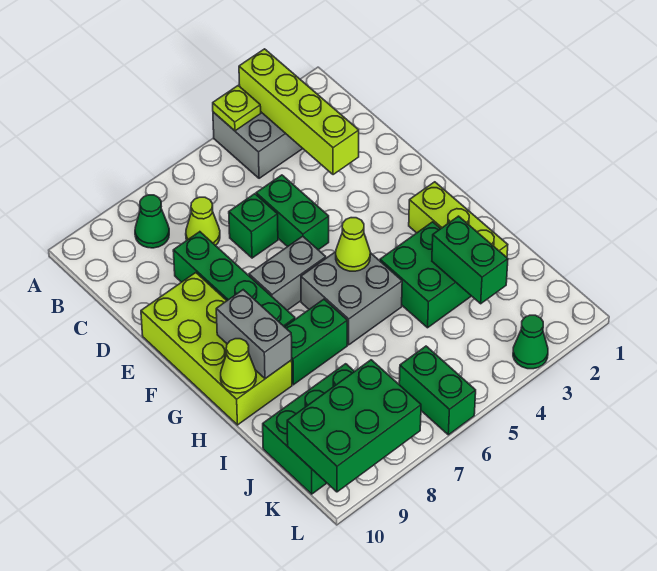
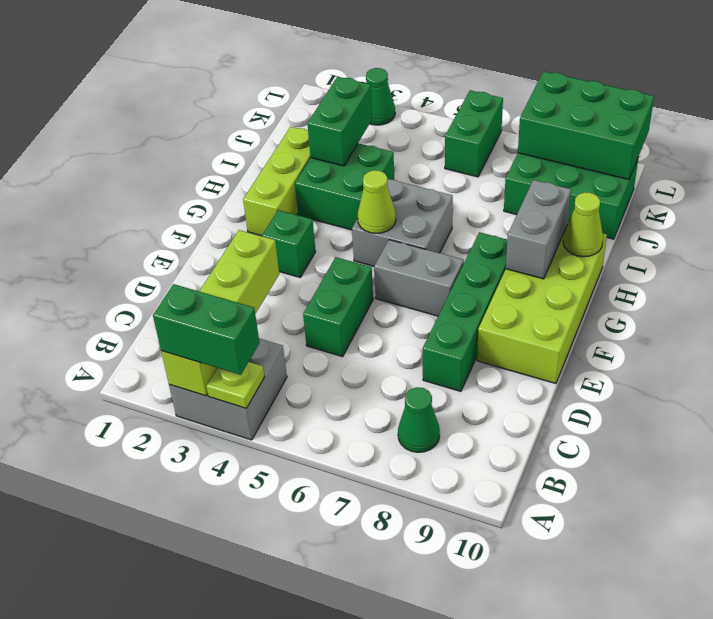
lime cone C7 level 1 -> none
green brick D6 level 1 -> green brick F3 level 1
green brick H7:H8 level 1 -> green brick A3:A4 level 3

